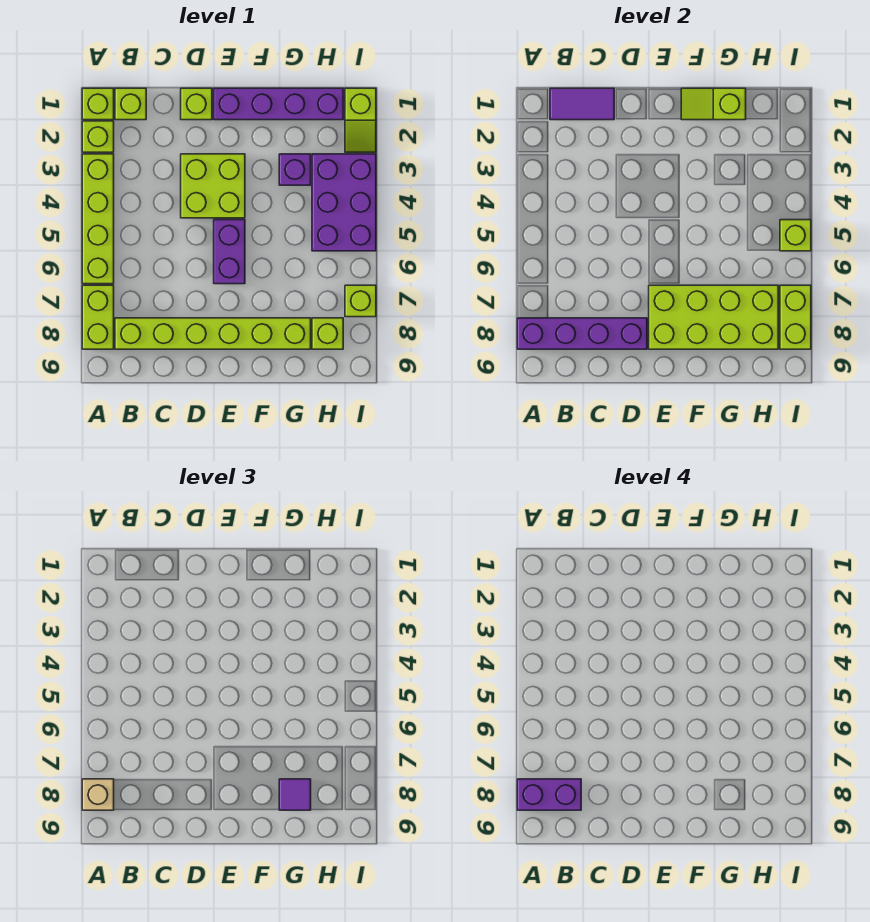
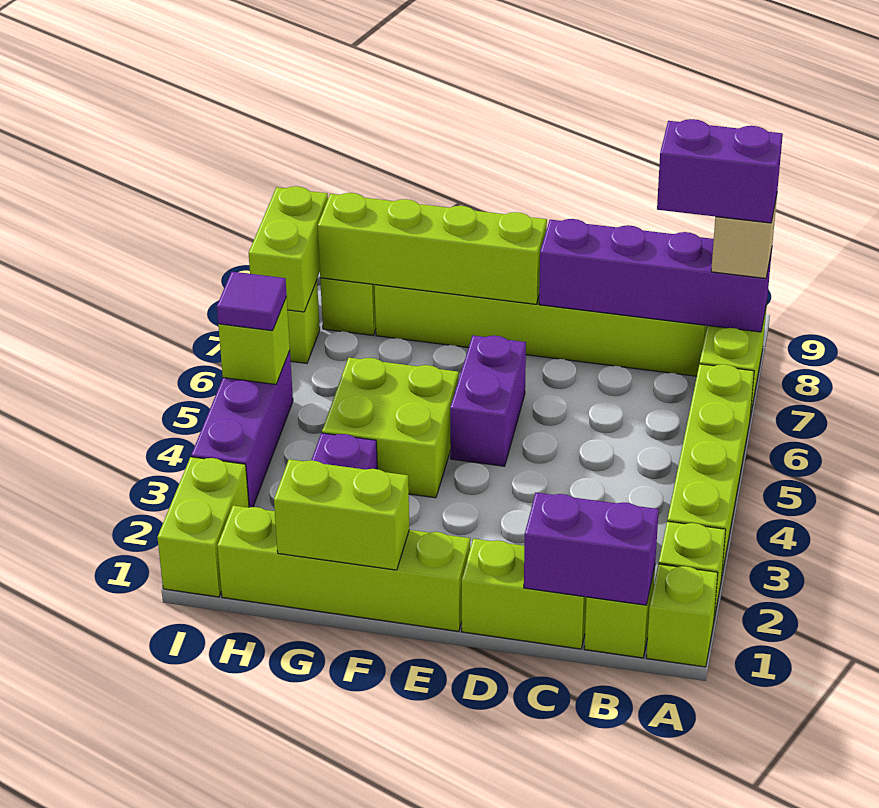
purple tile B1:C1 level 2 -> purple brick B1:C1 level 2
lime brick D1 level 1 -> lime brick C1:D1 level 1
lime brick D3:E4 level 1 -> lime brick F4:G5 level 1
purple brick E1:H1 level 1 -> lime brick E1:H1 level 1
lime brick E7:H8 level 2 -> lime brick E8:H8 level 2
lime slope F1:G1 level 2 top G -> lime brick F1:G1 level 2
purple tile G8 level 3 -> purple tile I5 level 3
purple brick H3:I5 level 1 -> purple brick I3:I5 level 1
lime slope I1:I2 level 1 top 1 -> lime brick I1:I2 level 1

